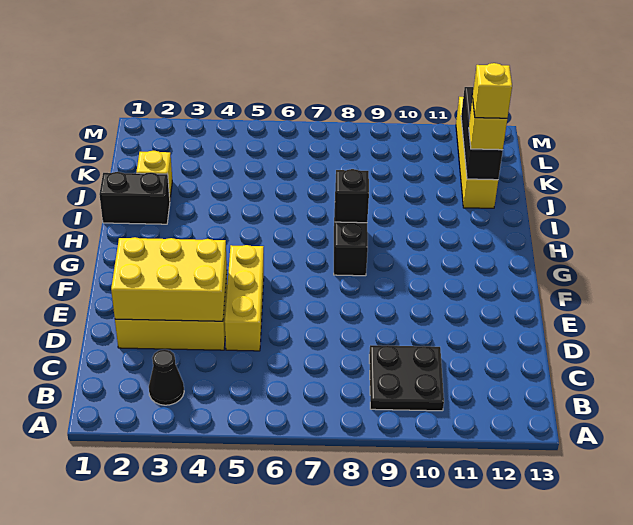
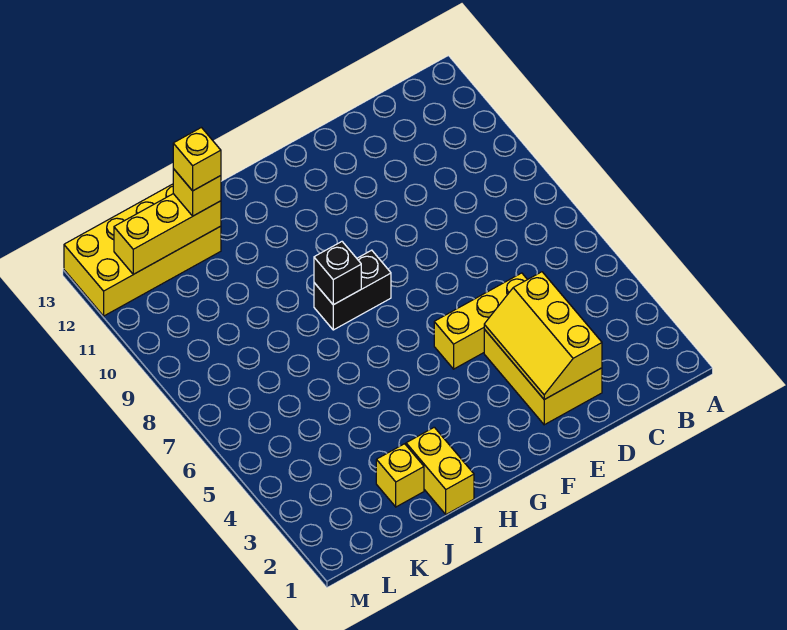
black cone B3 level 1 -> none
black plate B9:C10 level 1 -> none
yellow brick D2:E4 level 2 -> yellow slope D2:E4 level 2 top D
black brick I1:I2 level 1 -> yellow brick I1:I2 level 1
yellow brick J12:M12 level 1 -> yellow brick J12:M13 level 1
black brick J12:L12 level 2 -> yellow brick J12:L12 level 2

